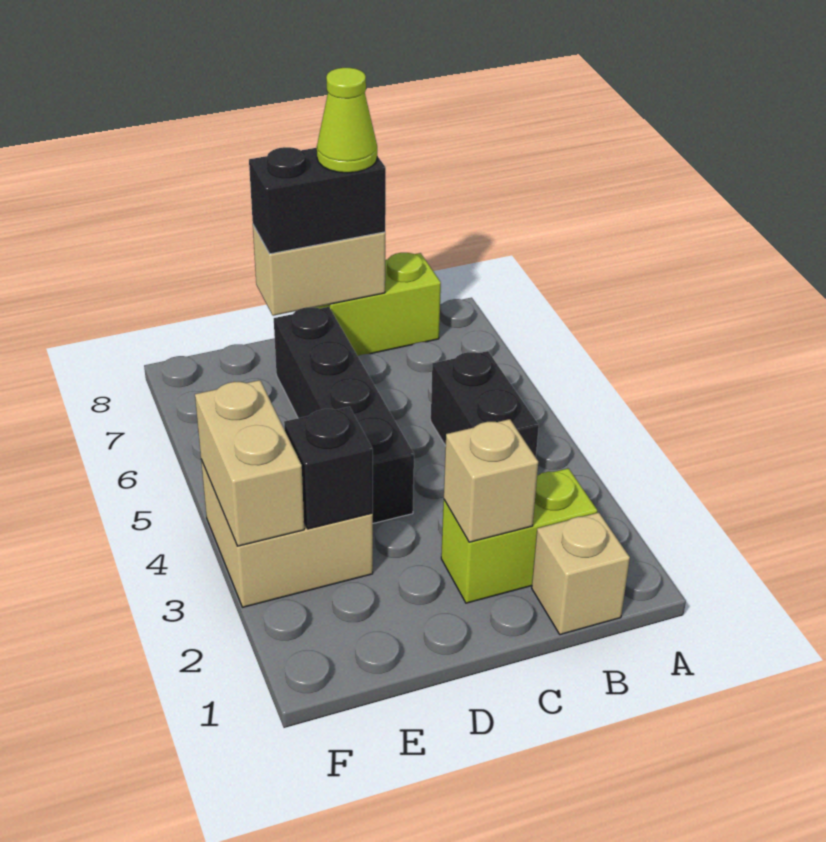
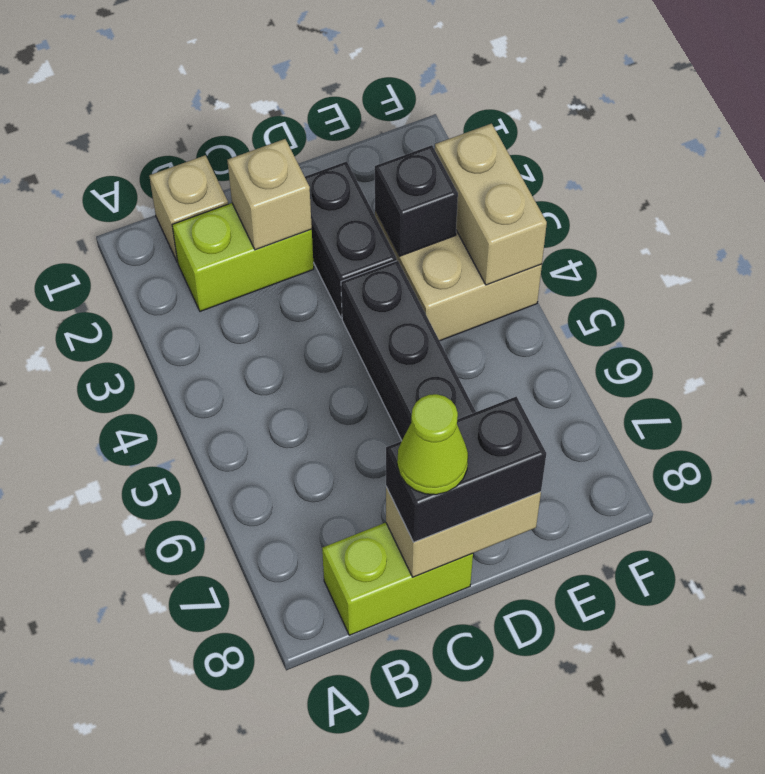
black brick B4:B5 level 1 -> black brick D2:D3 level 1

